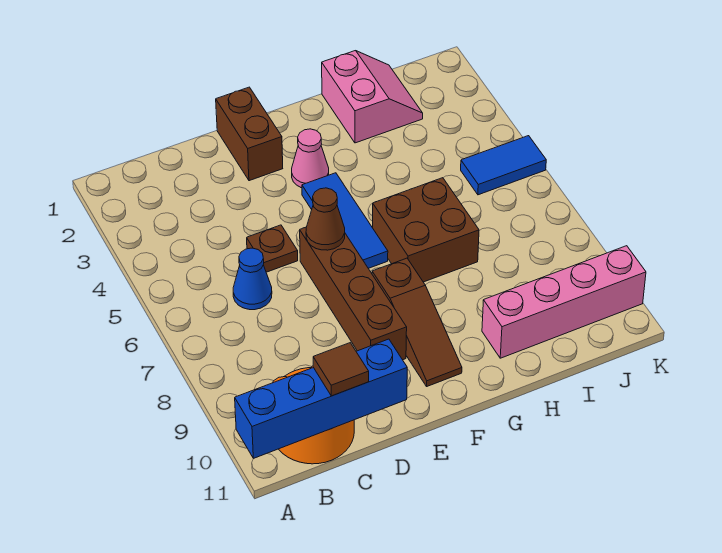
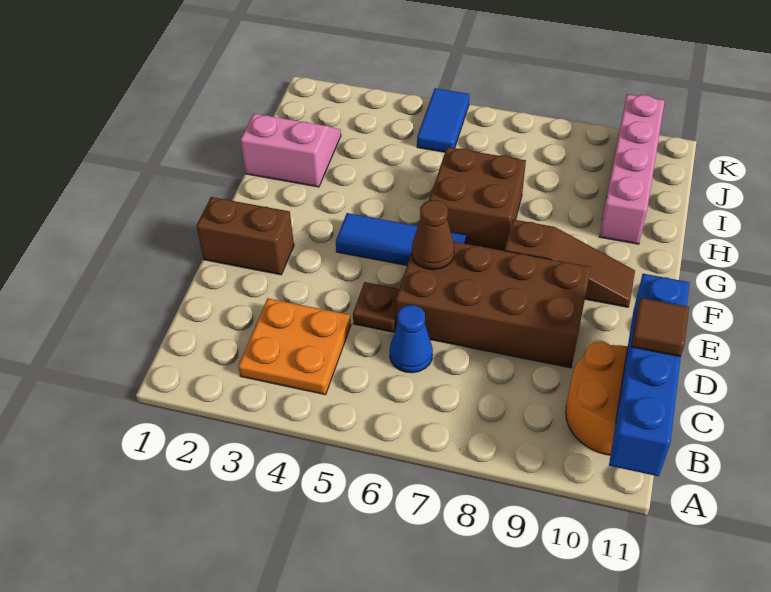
none -> orange plate B3:C4 level 1
brown brick E6:E9 level 1 -> brown brick D6:E9 level 1
pink cone F3 level 1 -> none

